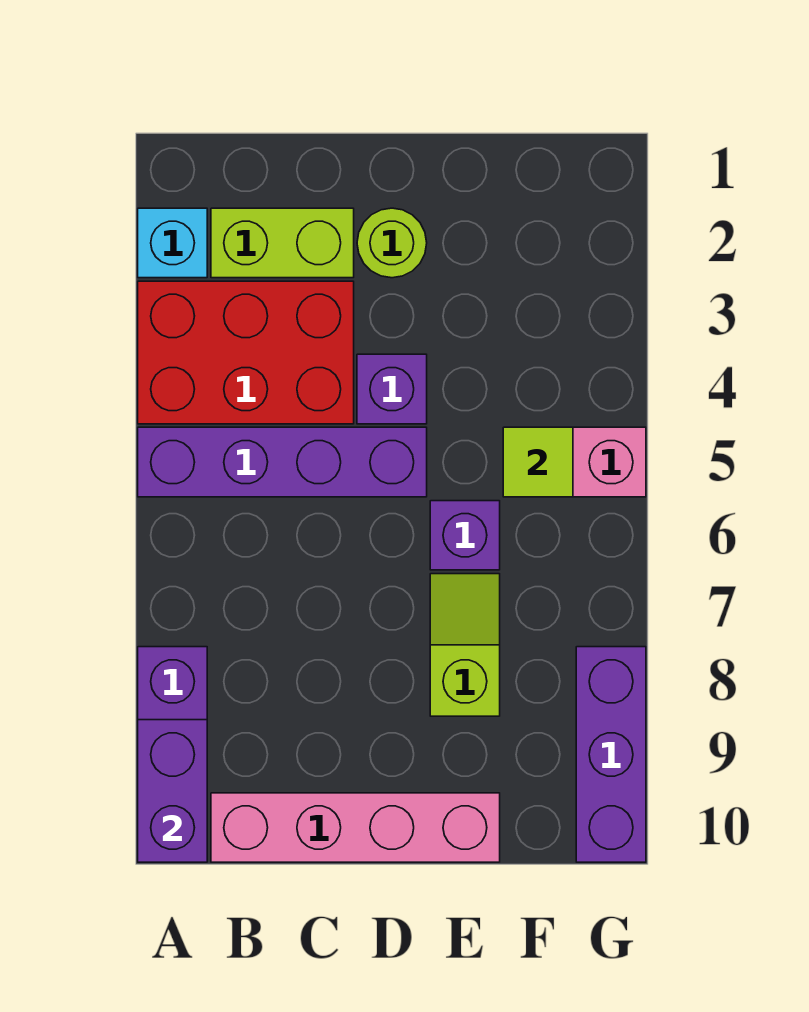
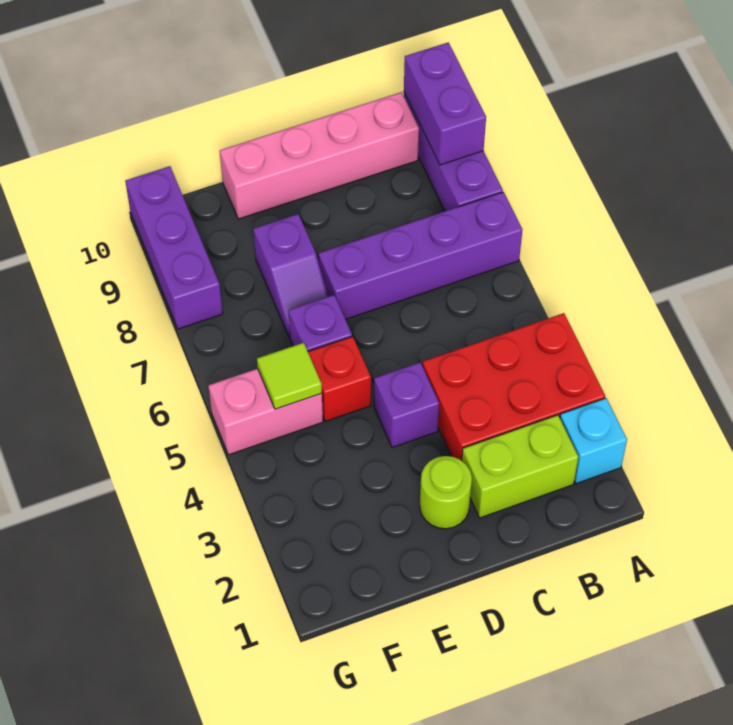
purple brick A5:D5 level 1 -> purple brick A7:D7 level 1
none -> red brick E5 level 1
lime slope E7:E8 level 1 top 8 -> purple slope E7:E8 level 1 top 8

